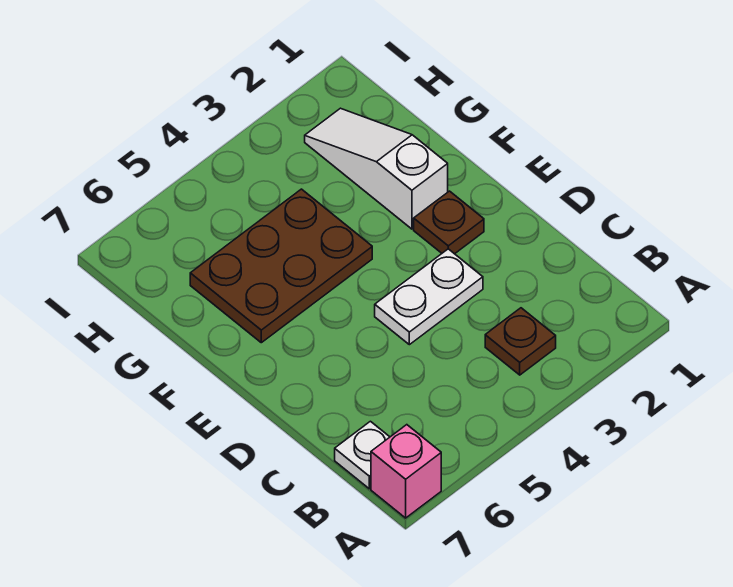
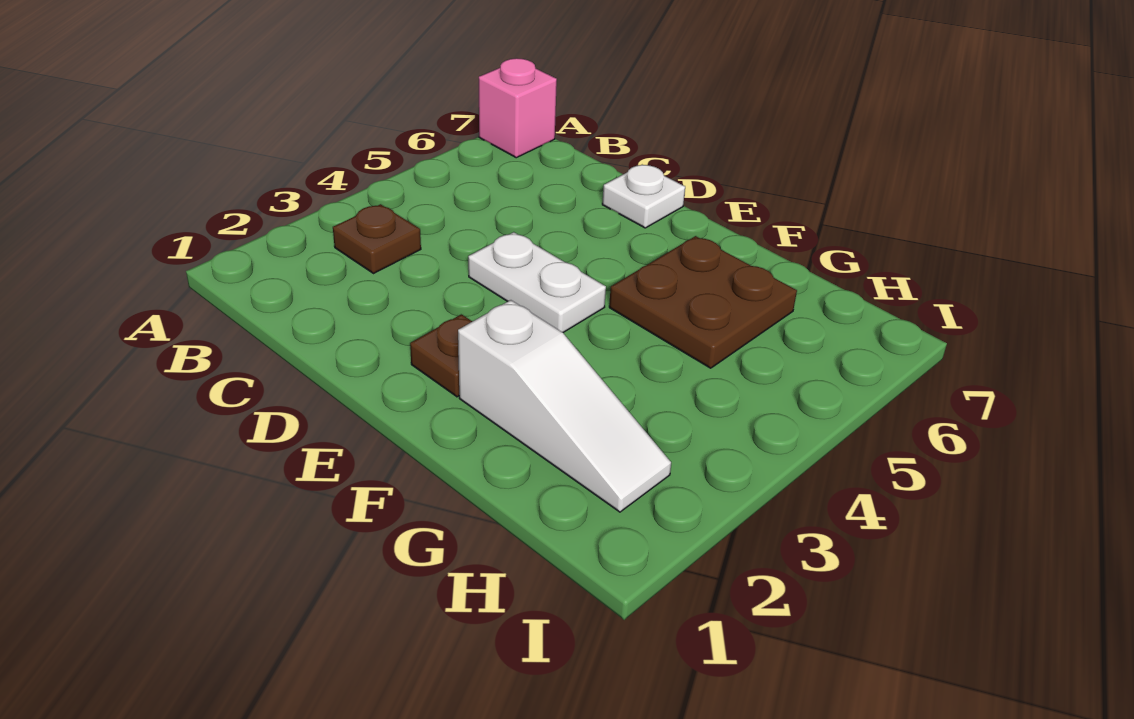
white plate B7 level 1 -> white plate D7 level 1
white plate D3:D4 level 1 -> white plate D4:E4 level 1
brown plate F4:G6 level 1 -> brown plate F5:G6 level 1

